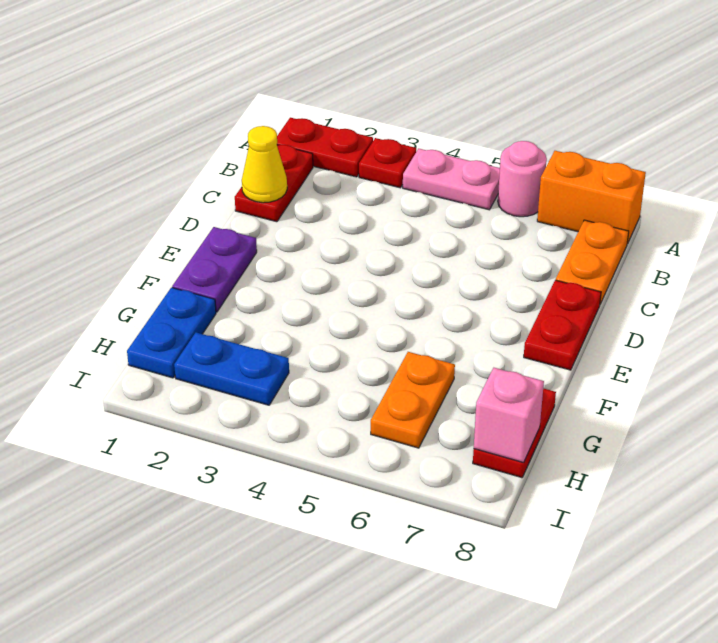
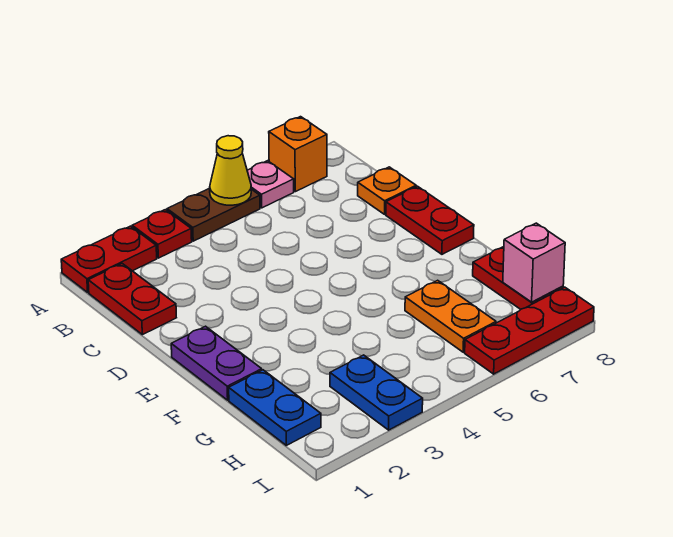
pink plate A4:A5 level 1 -> brown plate A4:A5 level 1
pink round brick A6 level 1 -> pink plate A6 level 1
orange brick A7:A8 level 1 -> orange brick A7 level 1
orange plate B8:C8 level 1 -> orange plate C8 level 1
yellow cone C1 level 2 -> yellow cone A5 level 2
blue plate H2:H3 level 1 -> blue plate H3:I3 level 1
none -> red plate I6:I8 level 1

